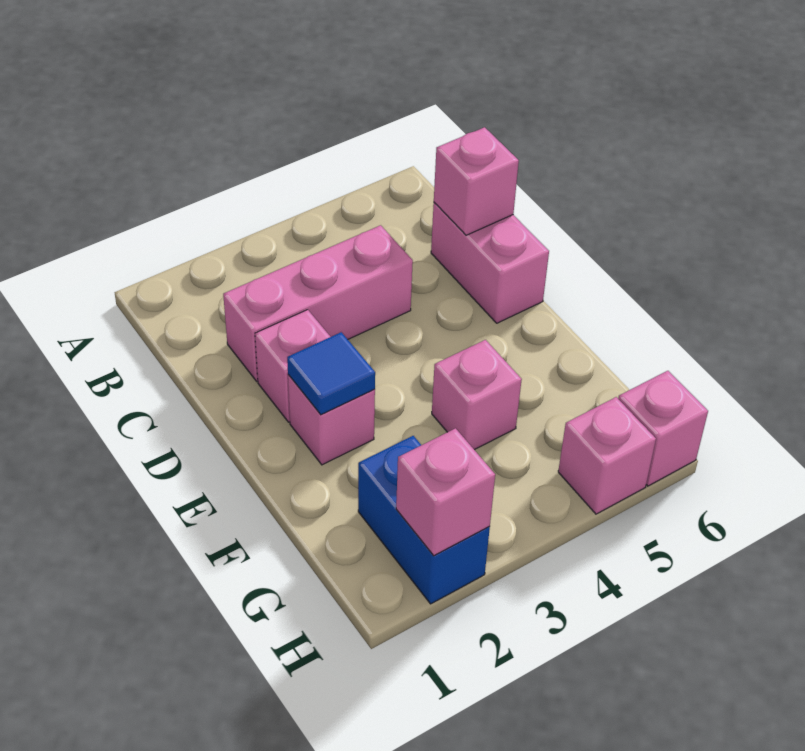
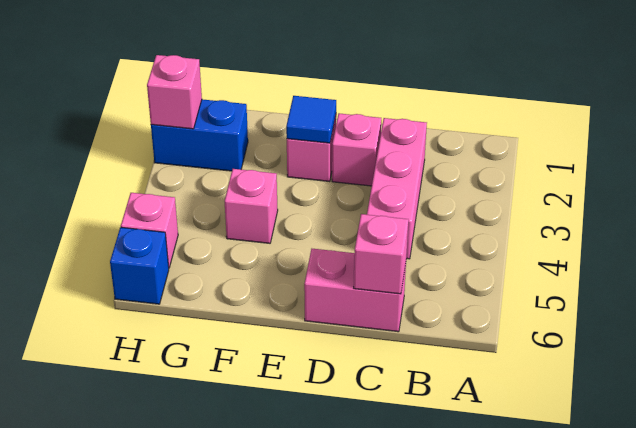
pink brick H6 level 1 -> blue brick H6 level 1

